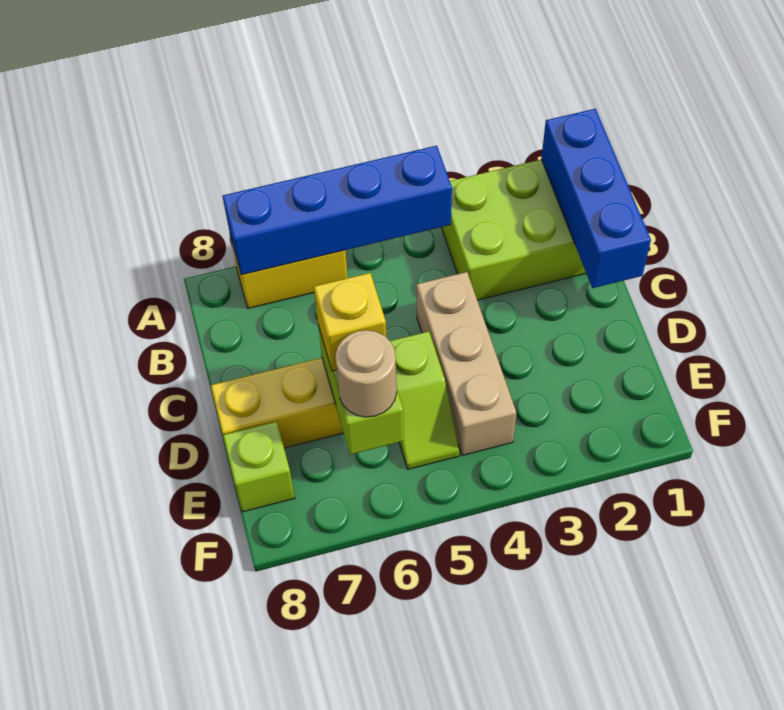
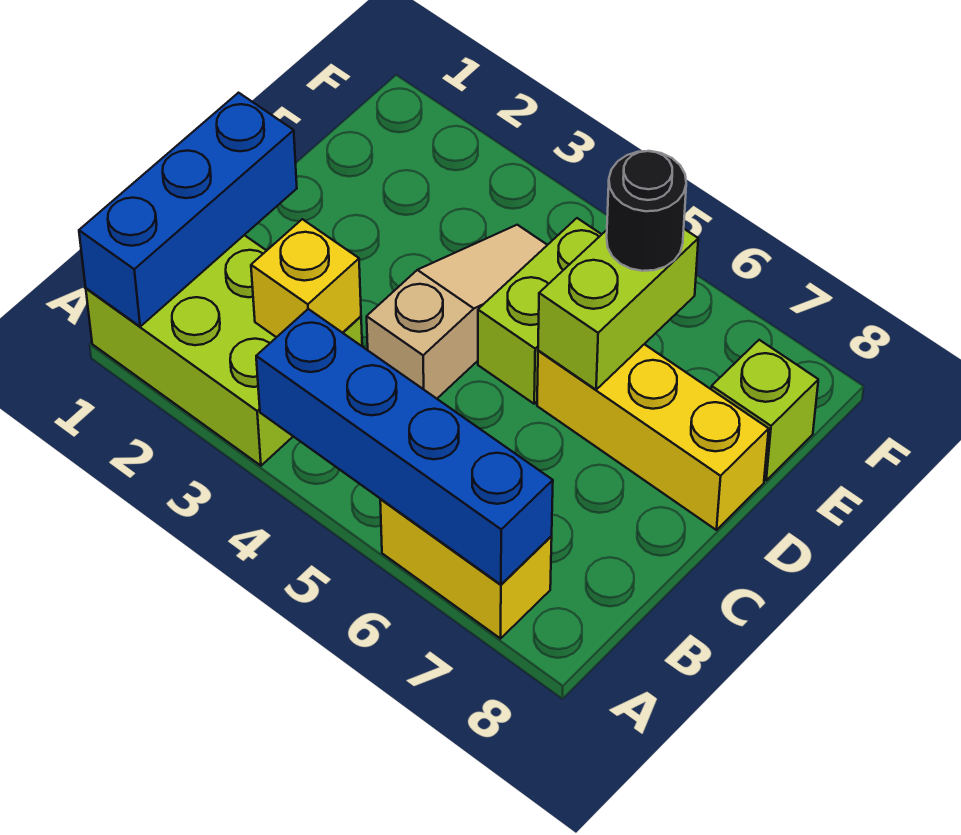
tan brick C4:E4 level 1 -> tan slope C4:E4 level 1 top C
lime slope D5:E5 level 1 top D -> lime brick D5:E5 level 1
yellow brick D6 level 3 -> yellow brick B3 level 2
tan round brick E6 level 3 -> black round brick E6 level 3

